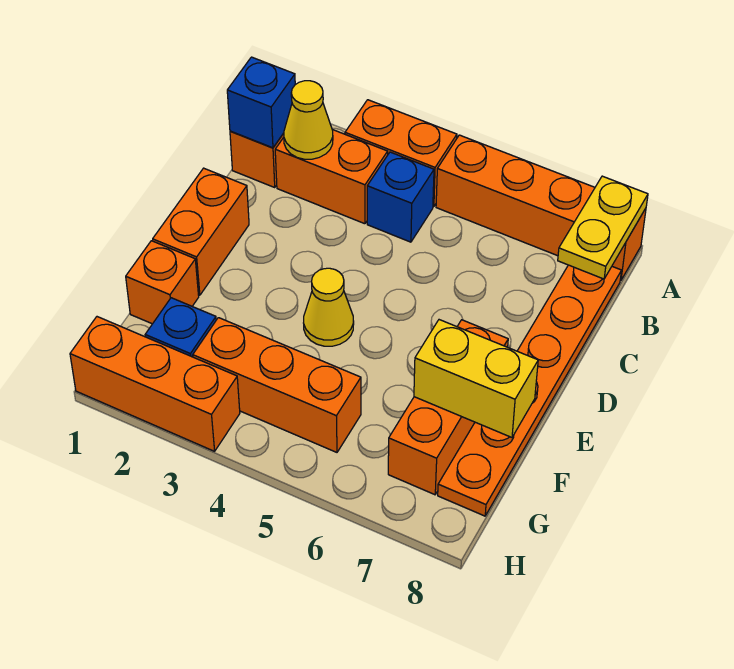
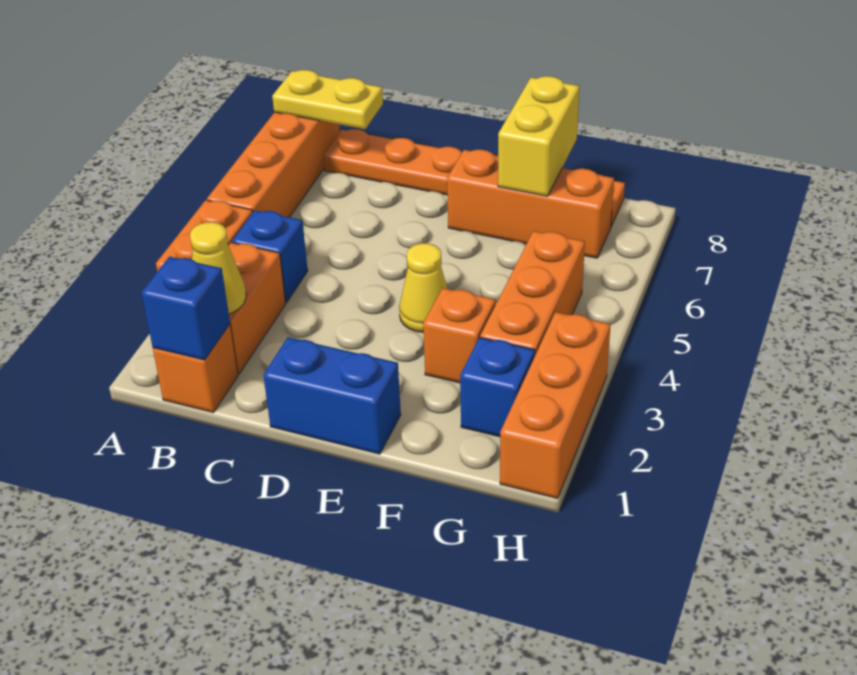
orange brick D1:E1 level 1 -> blue brick D1:E1 level 1
orange brick F1 level 1 -> orange brick F3 level 1

